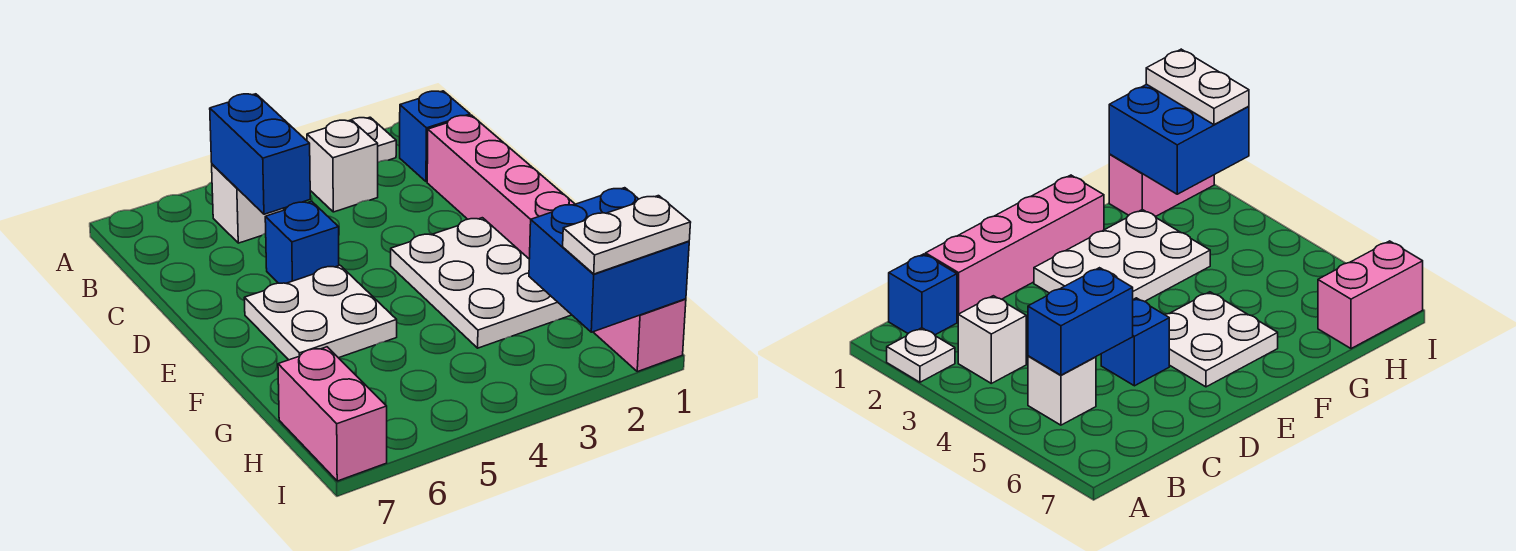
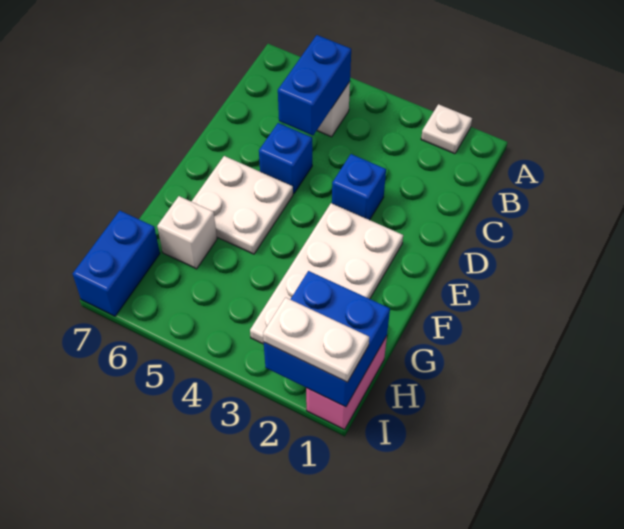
blue brick B1 level 1 -> blue brick D3 level 1
white brick B3 level 1 -> white brick G6 level 1
pink brick C1:F1 level 1 -> none
white plate E2:G3 level 1 -> white plate E2:H3 level 1
pink brick H7:I7 level 1 -> blue brick H7:I7 level 1

